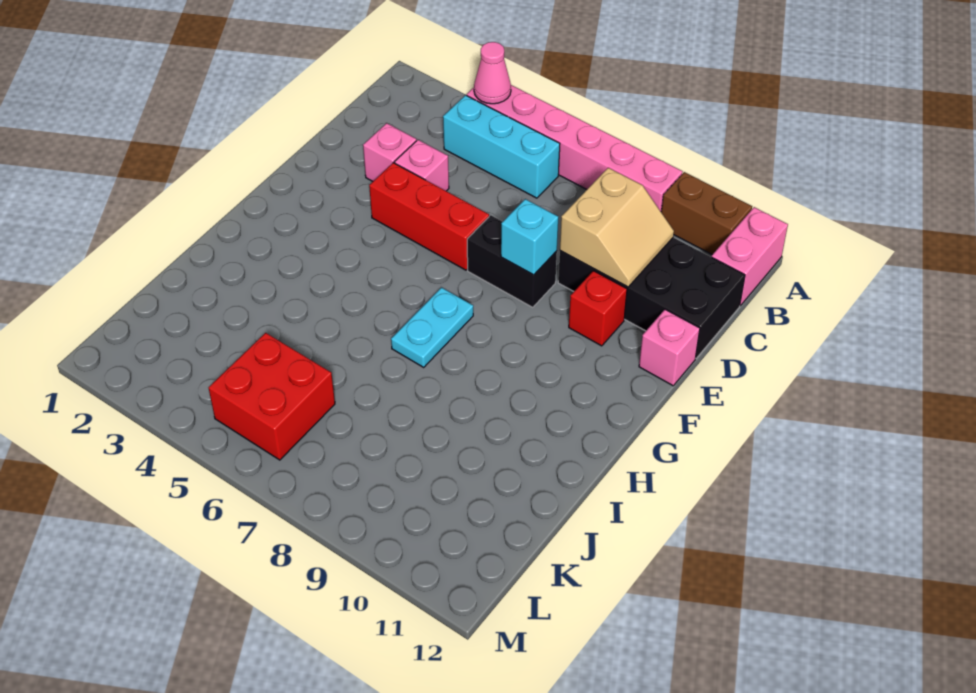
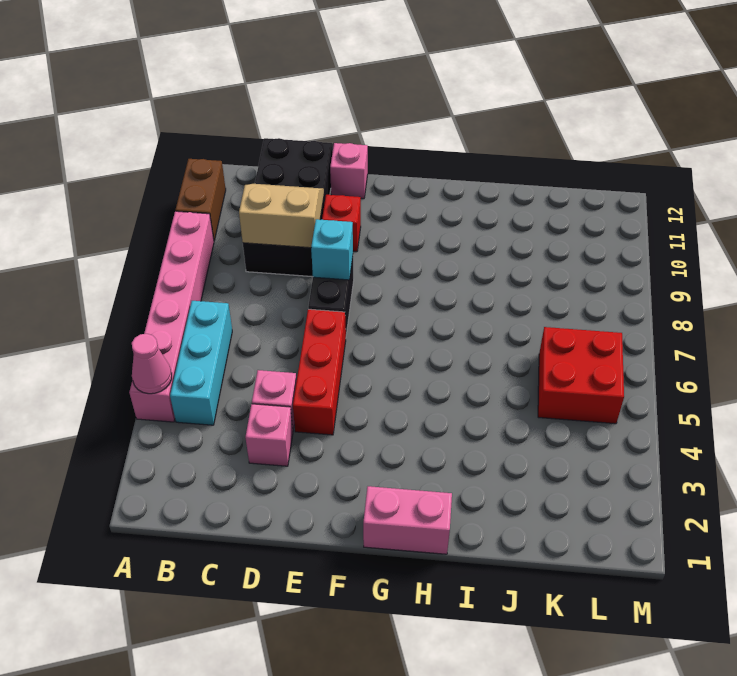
pink brick A12:B12 level 1 -> pink brick G1:H1 level 1
cyan plate G7:H7 level 1 -> none

